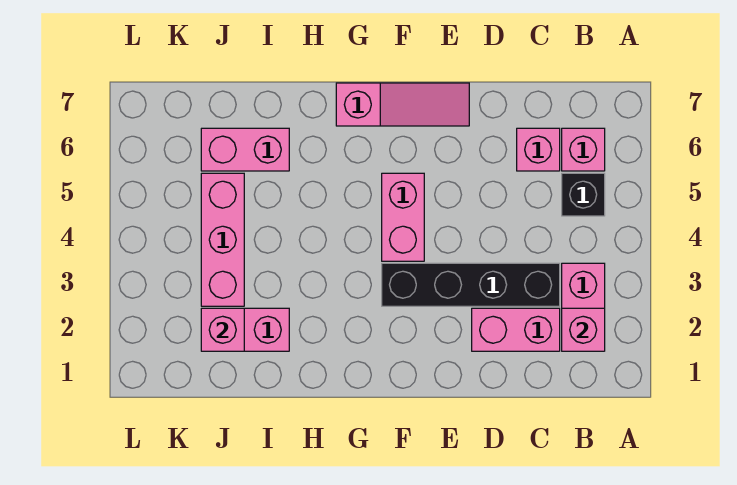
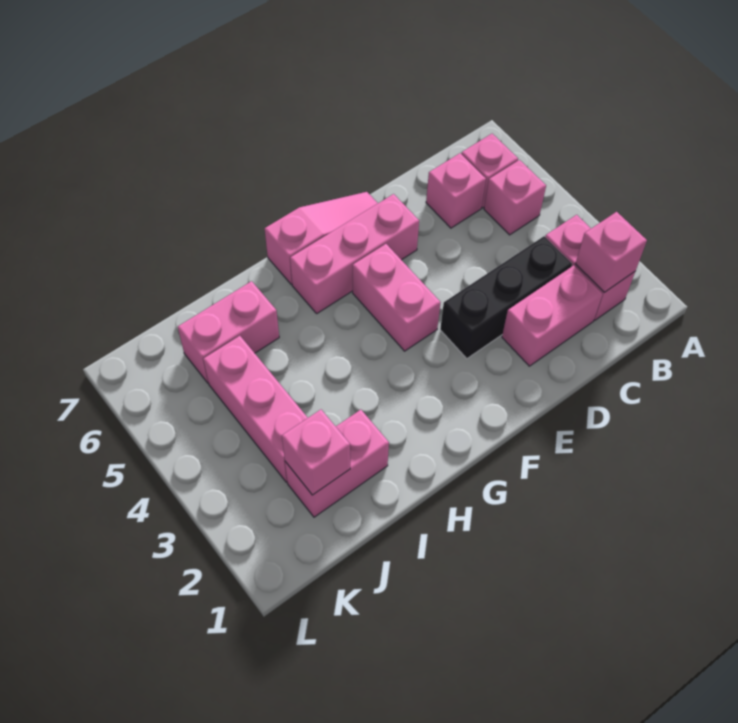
black brick B5 level 1 -> pink brick B5 level 1
black brick C3:F3 level 1 -> black brick C3:E3 level 1
none -> pink brick E6:G6 level 1

